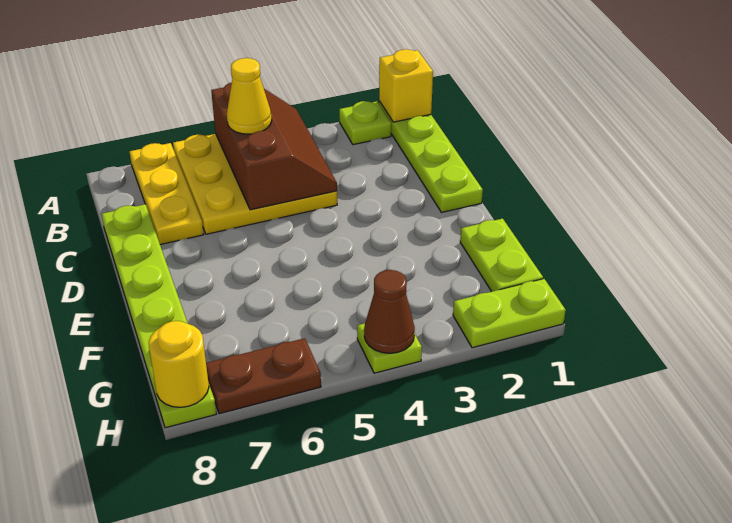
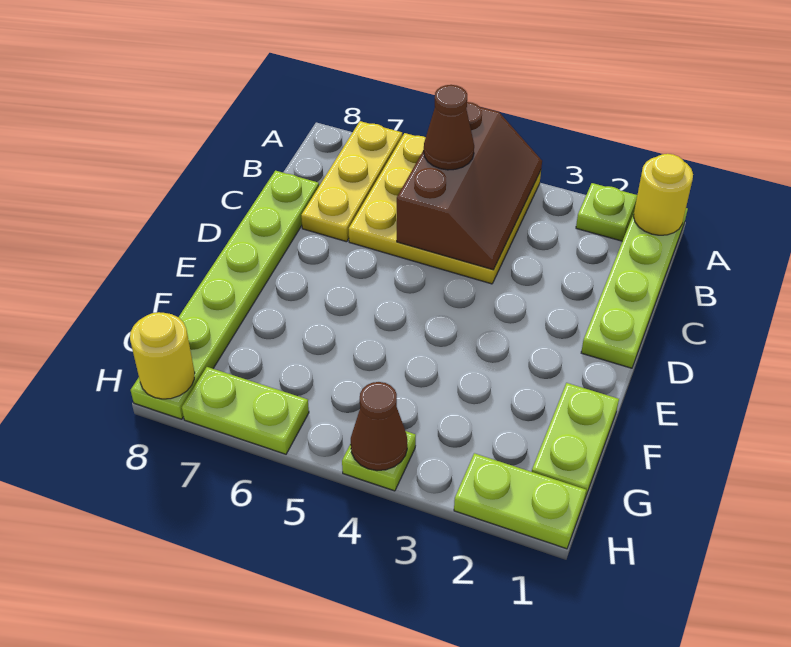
yellow brick A1 level 2 -> yellow round brick A1 level 2
yellow cone B5 level 3 -> brown cone B5 level 3
brown plate H6:H7 level 1 -> lime plate H6:H7 level 1

